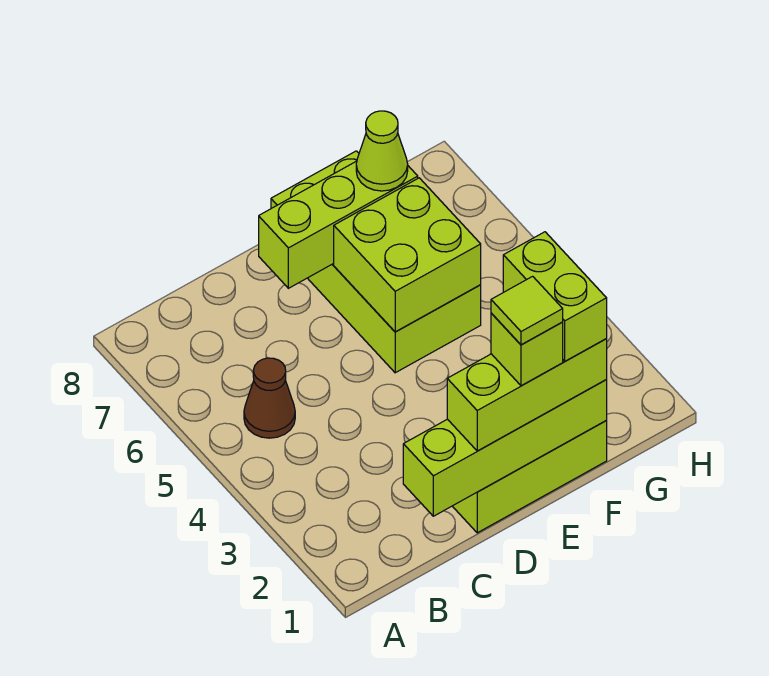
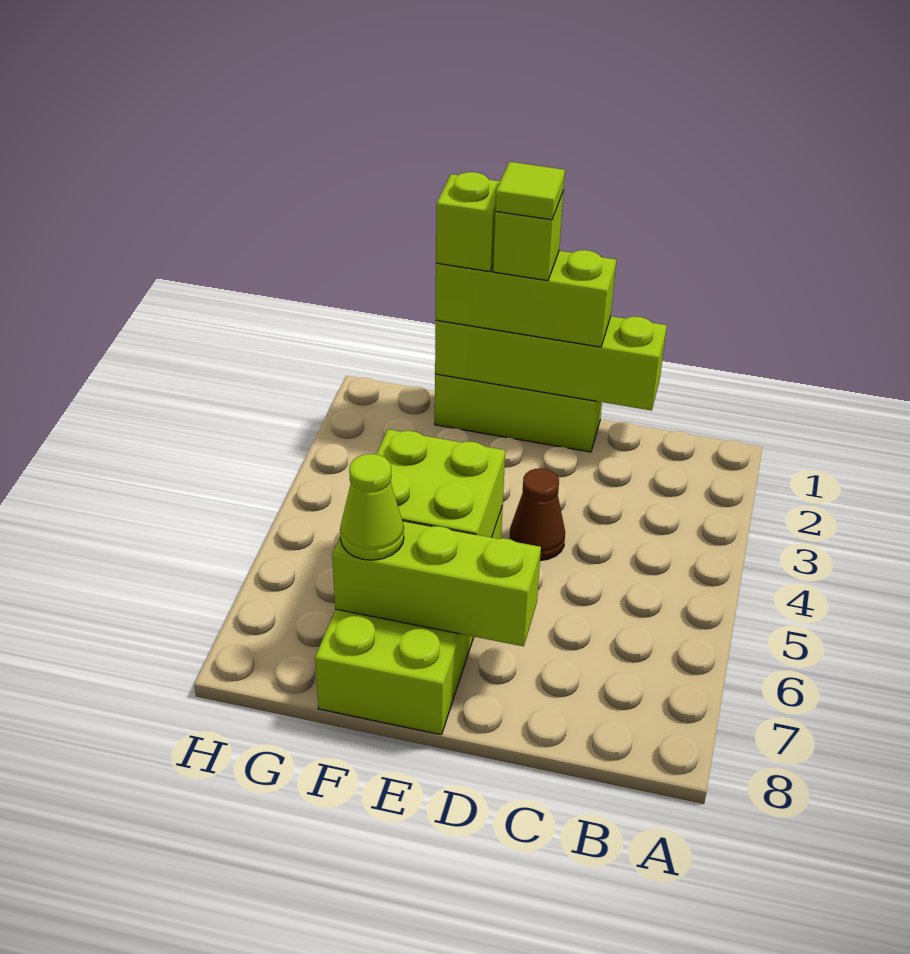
brown cone B5 level 1 -> brown cone D4 level 1
lime brick F1:F2 level 4 -> lime brick F1 level 4

